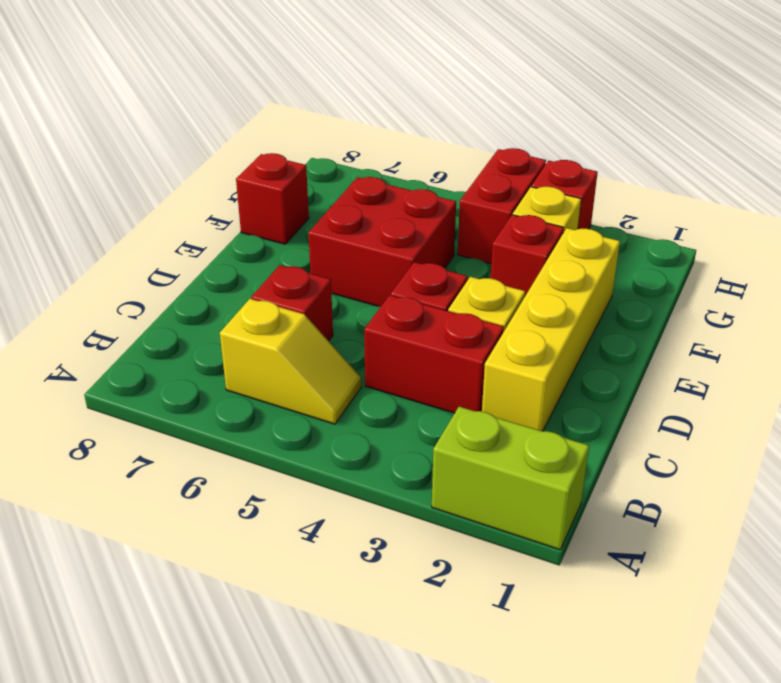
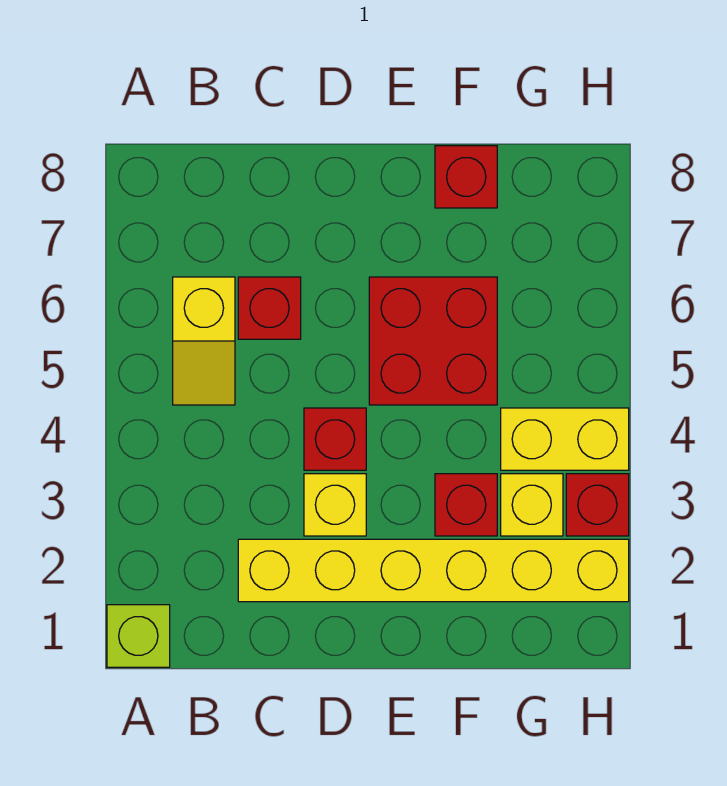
lime brick A1:A2 level 1 -> lime brick A1 level 1
yellow brick C2:F2 level 1 -> yellow brick C2:H2 level 1
red brick C3:C4 level 1 -> none
red brick G4:H4 level 1 -> yellow brick G4:H4 level 1

